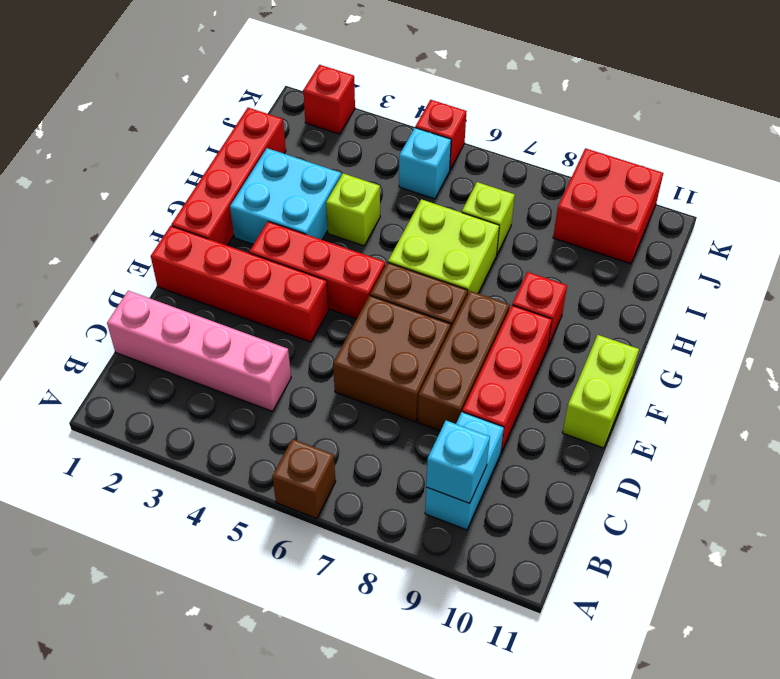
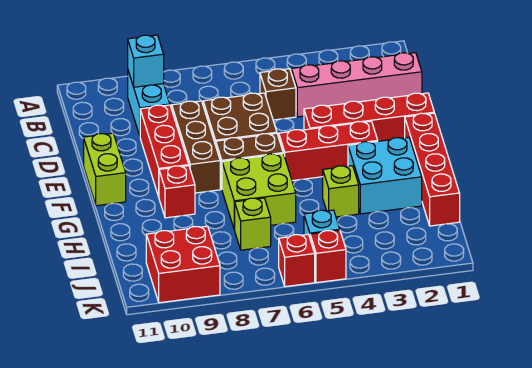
brown brick A6 level 1 -> brown brick C5 level 1
red brick K2 level 1 -> red brick K6 level 1

